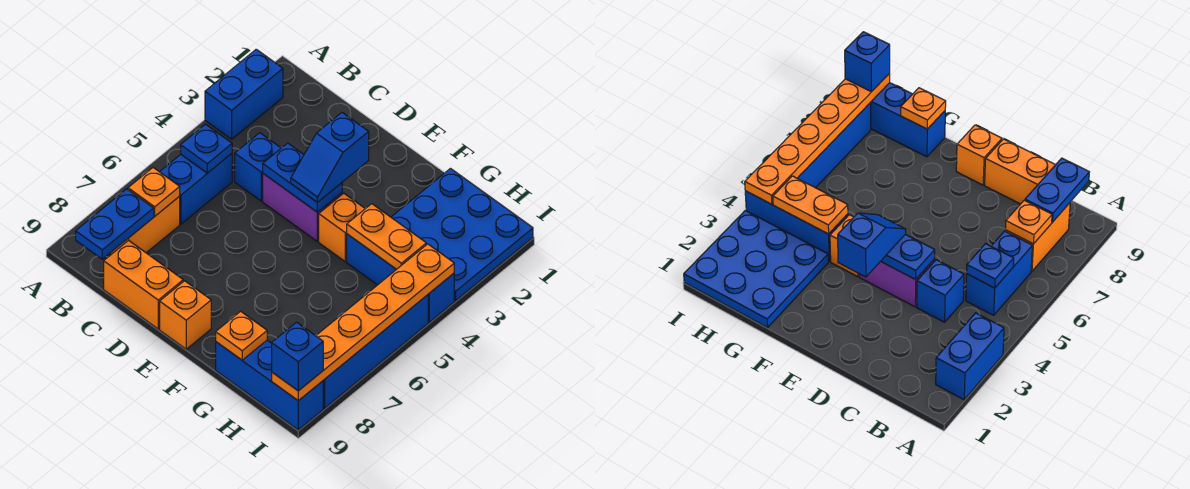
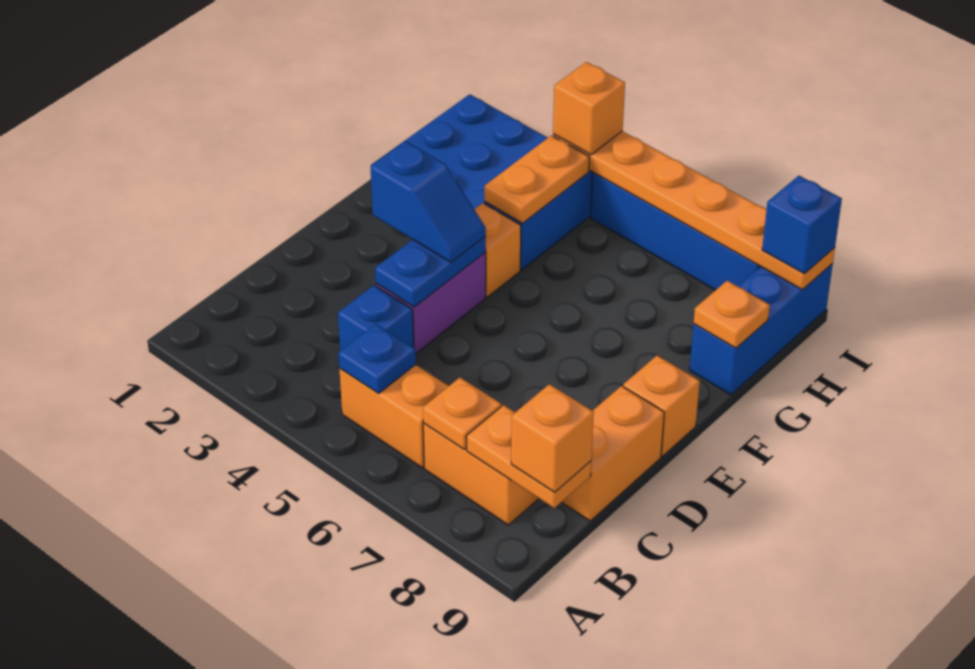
blue brick A2:A3 level 1 -> none
blue brick B5:B6 level 1 -> orange brick B5:B6 level 1
blue plate B8:B9 level 2 -> orange plate B8:B9 level 2
none -> orange brick B9 level 3
none -> orange brick I4 level 3

